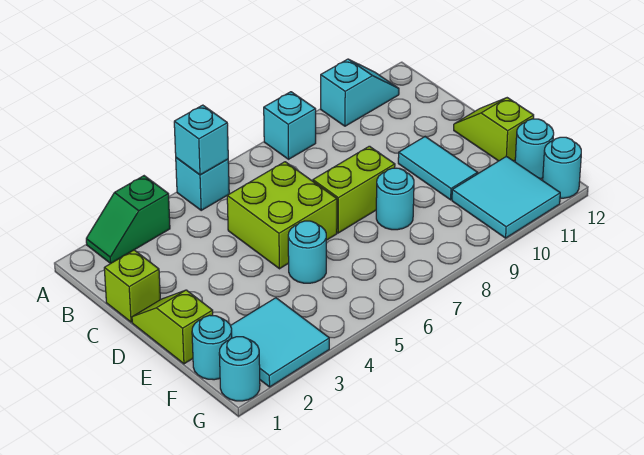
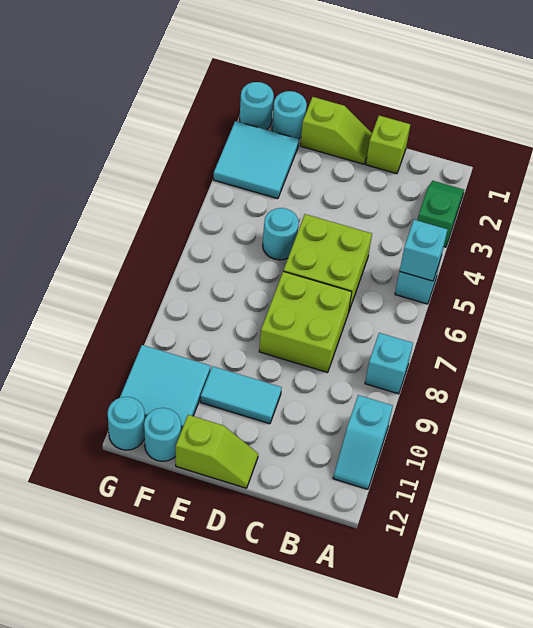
lime brick D7:D8 level 1 -> lime brick C7:D8 level 1
cyan round brick E8 level 1 -> none

